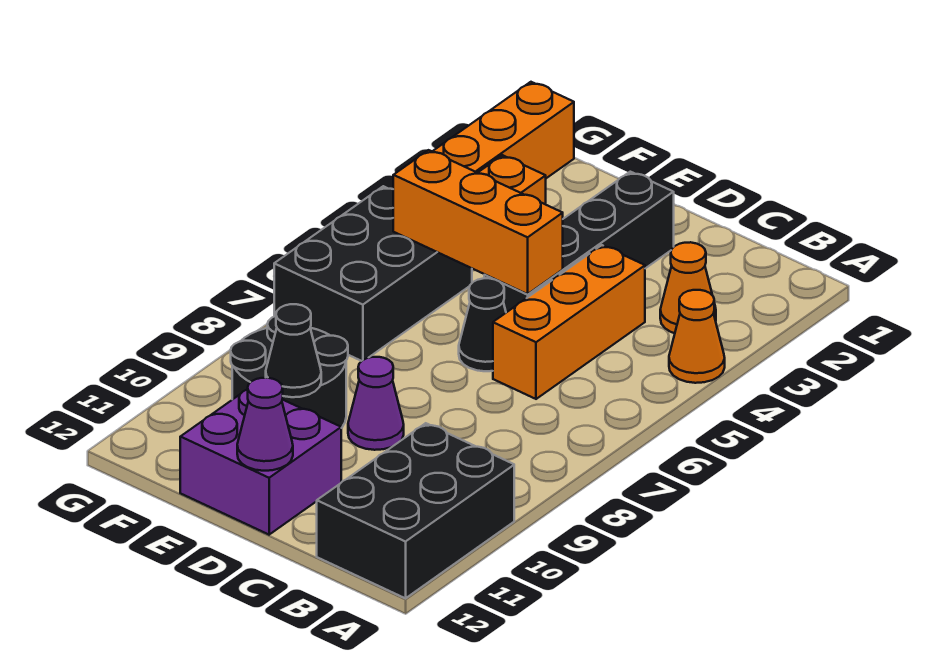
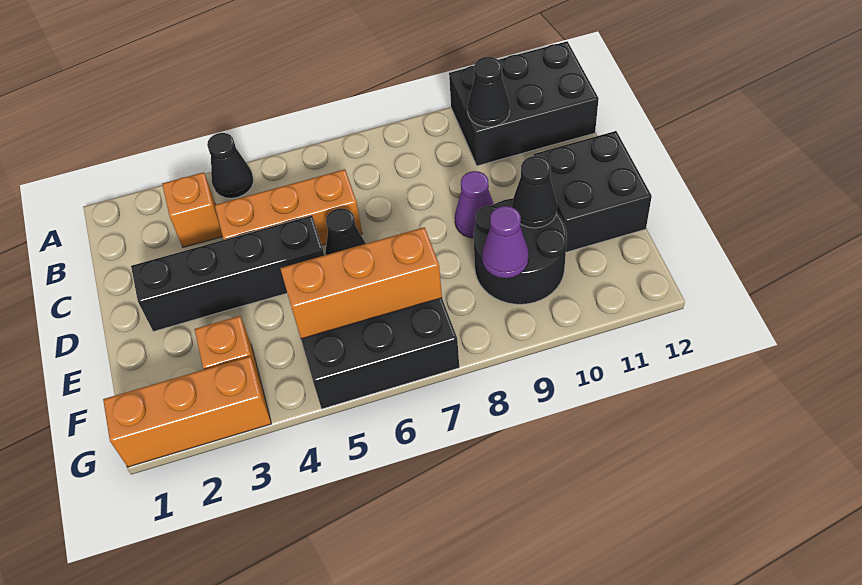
orange cone A4 level 1 -> black cone A4 level 1
orange cone B3 level 1 -> orange brick B3 level 1
none -> black cone B10 level 2
orange brick D5:F5 level 2 -> orange brick F5:F7 level 2
purple brick D11:E12 level 1 -> black brick D11:E12 level 1
purple cone D12 level 2 -> purple cone F9 level 2

